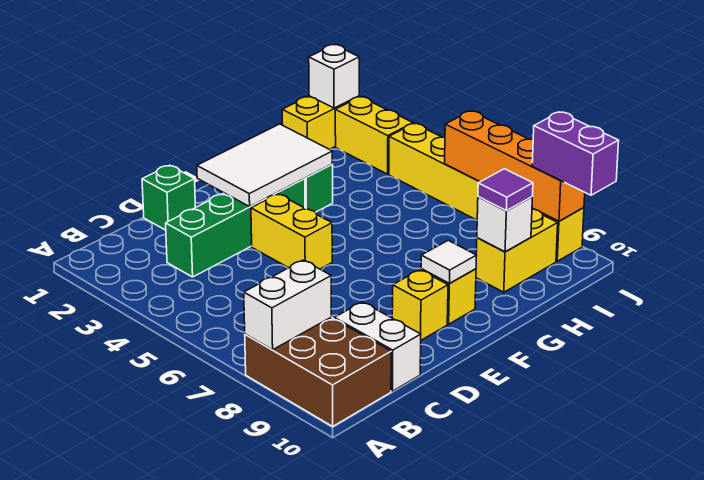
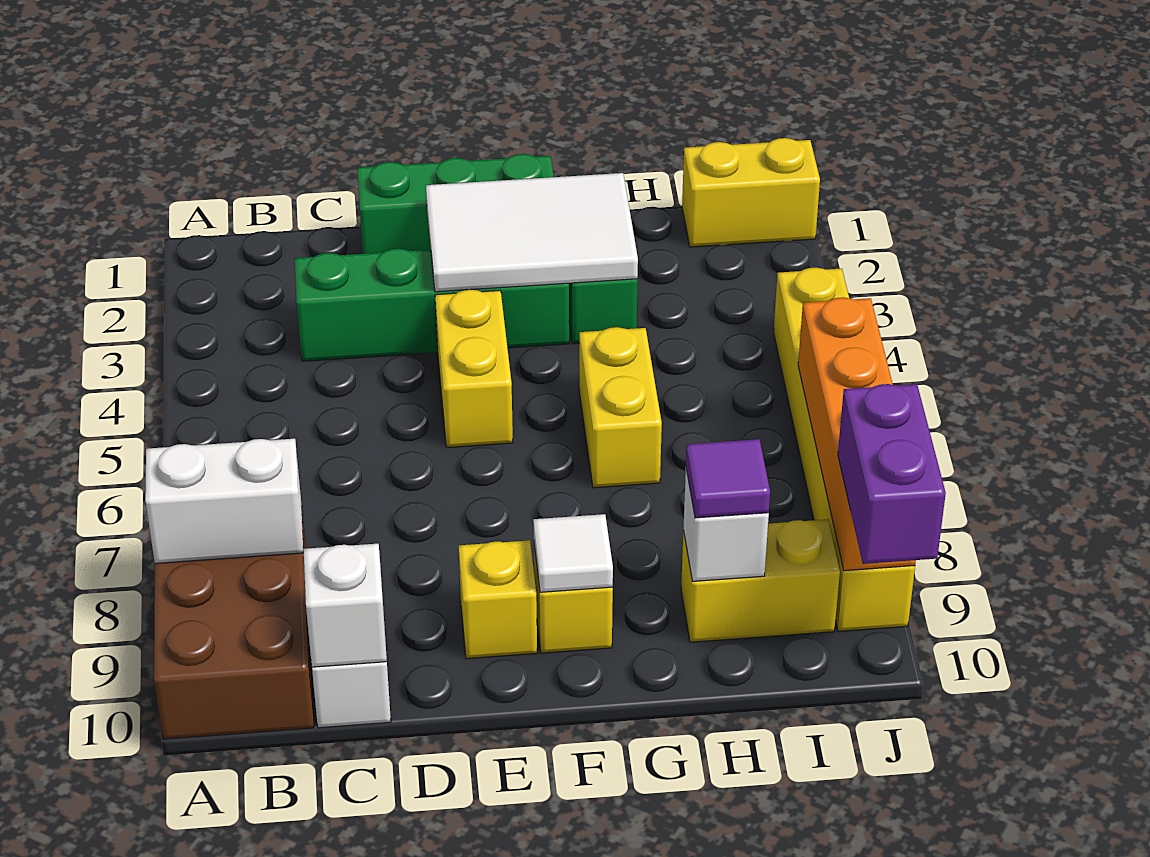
green brick D1 level 1 -> green brick D1:F1 level 1
white brick J1 level 2 -> white brick C10 level 2
yellow brick J2:J3 level 1 -> yellow brick G5:G6 level 1

